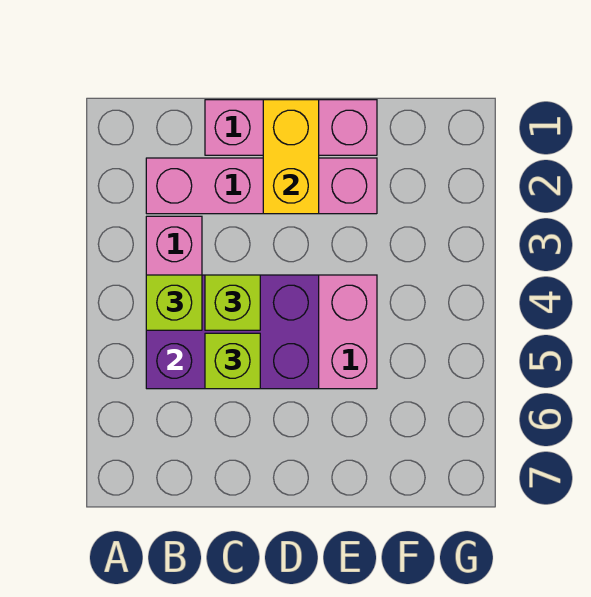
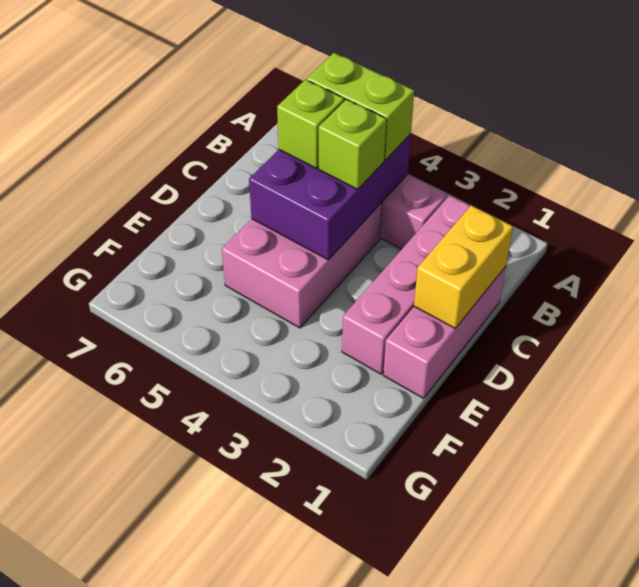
lime brick B4 level 3 -> lime brick B4:B5 level 3
yellow brick D1:D2 level 2 -> yellow brick C1:D1 level 2

